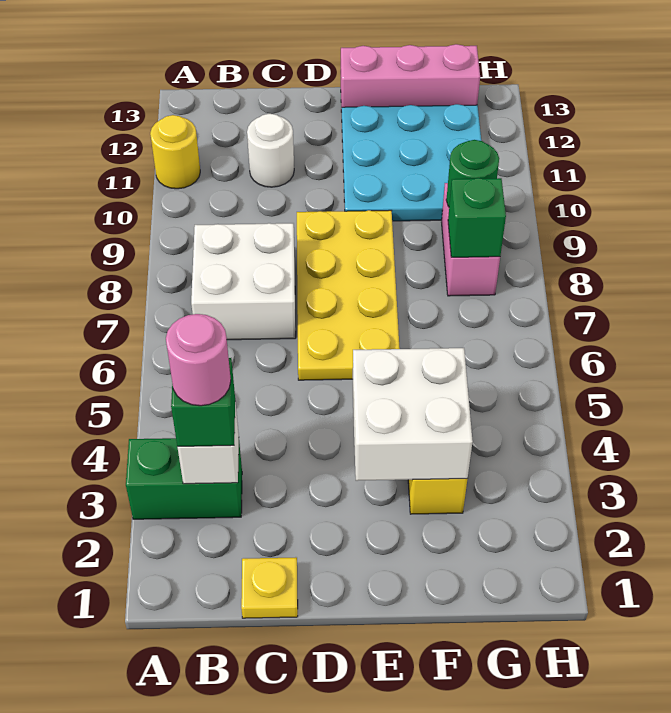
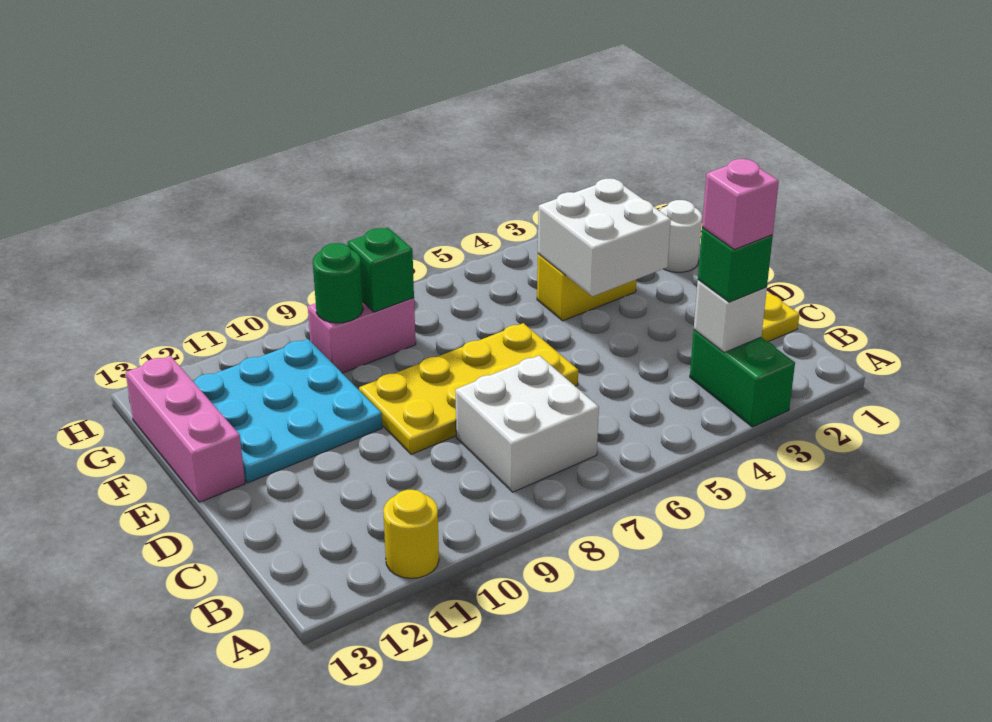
pink round brick B3 level 4 -> pink brick B3 level 4
white round brick C11 level 1 -> white round brick F1 level 1

